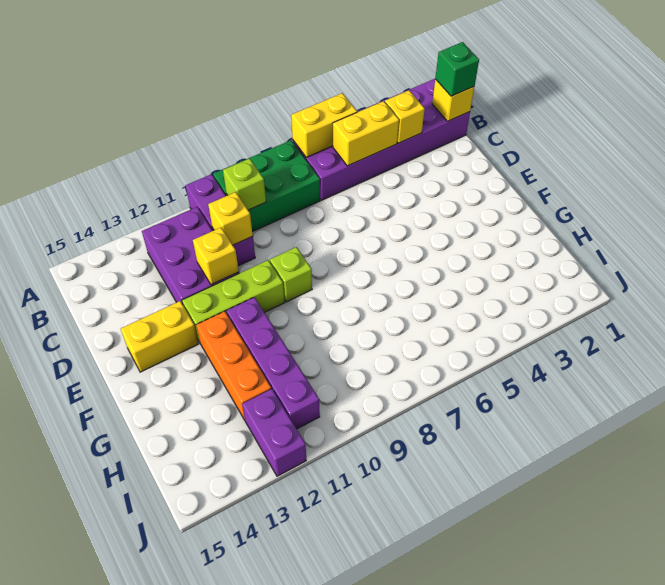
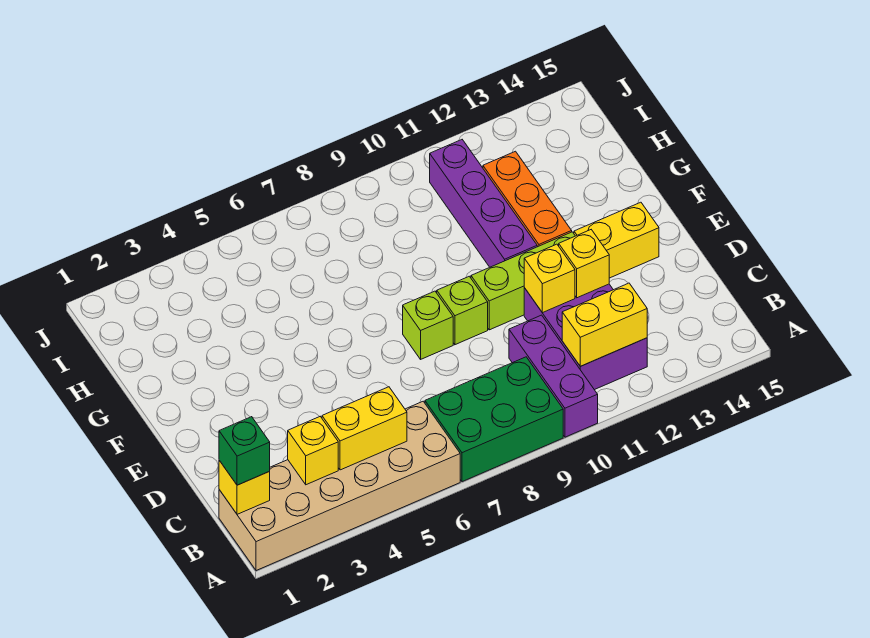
purple brick A1:B6 level 1 -> tan brick A1:B6 level 1
yellow brick A5:A6 level 2 -> yellow brick B11:B12 level 2
lime brick B9 level 2 -> lime brick E8 level 1
yellow brick C10 level 2 -> yellow brick D12 level 2
purple brick I12:J12 level 1 -> none

